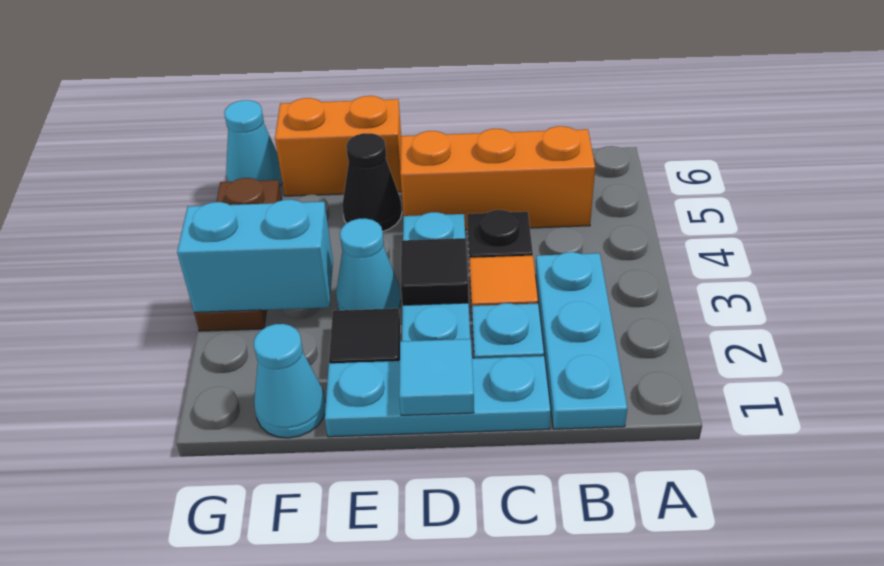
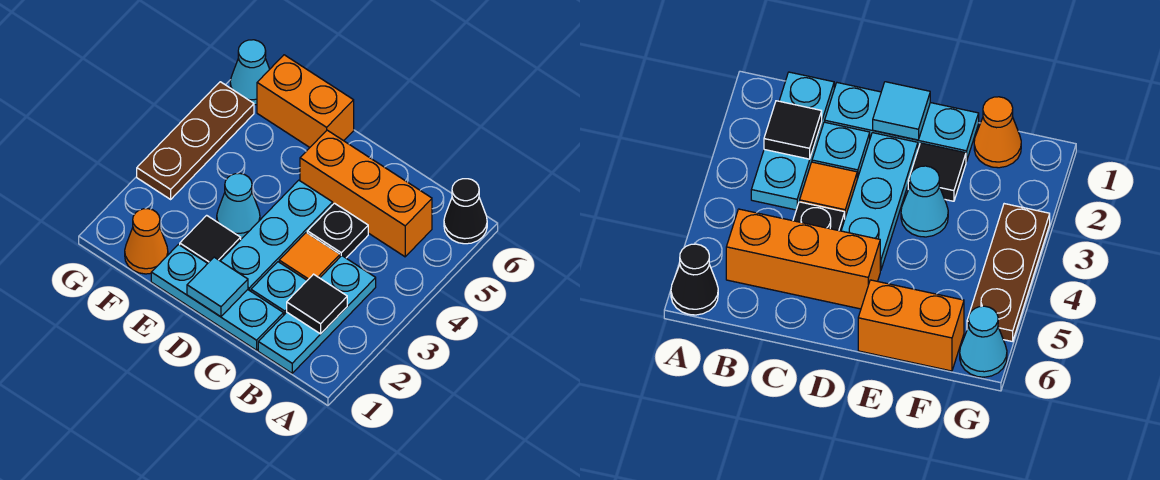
black tile D3 level 2 -> black tile B2 level 2
black cone E5 level 1 -> black cone A6 level 1
cyan cone F1 level 1 -> orange cone F1 level 1
cyan brick F3:G3 level 2 -> none

